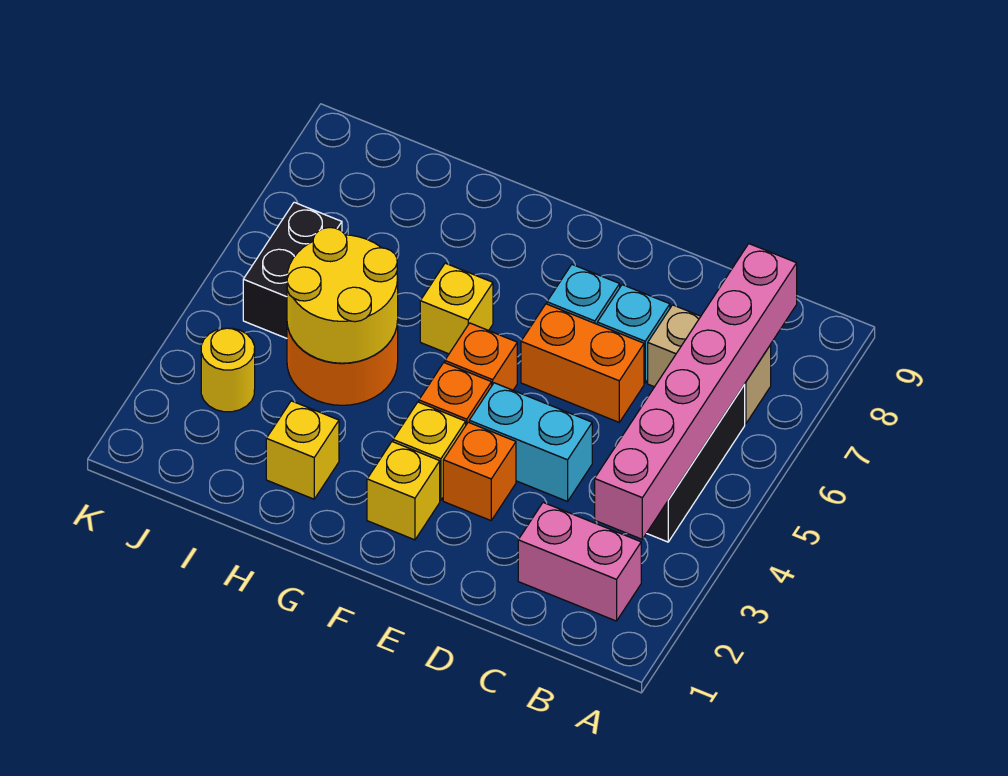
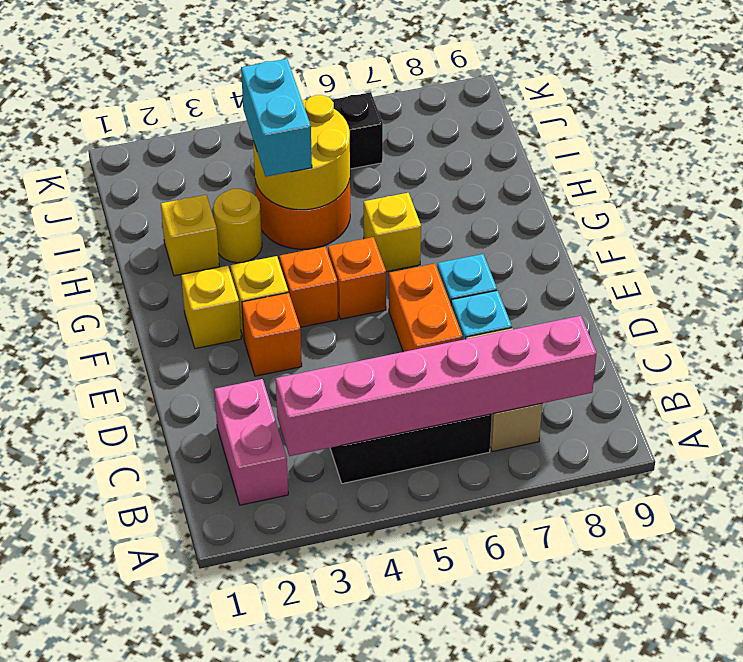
cyan brick D4:E4 level 1 -> cyan brick H4:I4 level 3
yellow round brick J3 level 1 -> yellow round brick H3 level 1

